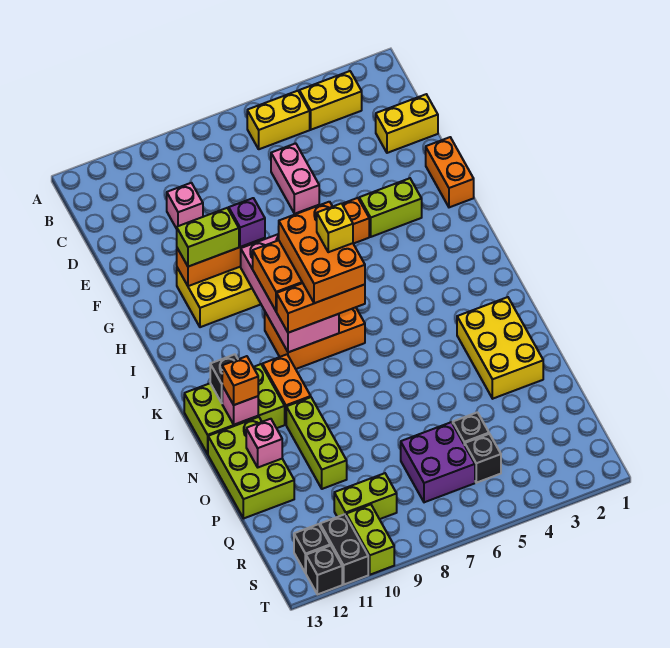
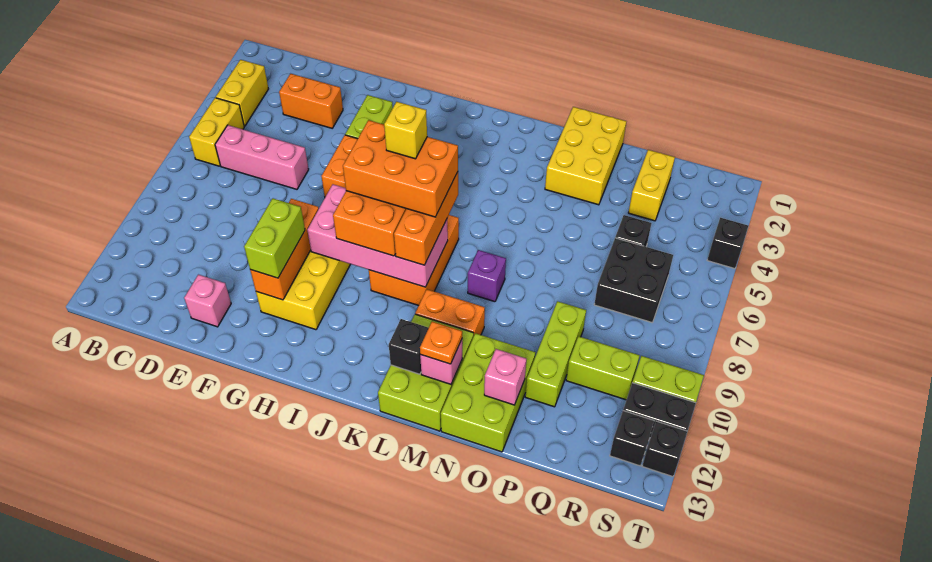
yellow brick D1:D2 level 1 -> yellow brick Q2:Q3 level 1
pink brick D6:E6 level 1 -> pink brick C6:E6 level 1
pink brick D10 level 1 -> pink brick E12 level 1
orange brick F1:G1 level 1 -> orange brick D3:E3 level 1
purple brick G9 level 3 -> purple brick M8 level 1
yellow brick M2:O3 level 1 -> yellow brick N1:O3 level 1
orange brick M12 level 3 -> orange plate M12 level 3
lime brick N10:P10 level 1 -> lime brick P9:P11 level 1
lime brick N12:P13 level 1 -> lime brick N11:O13 level 1
purple brick Q6:R7 level 1 -> black brick Q6:R7 level 1
black brick R5 level 1 -> black brick T4 level 1
lime brick R9:R10 level 1 -> lime brick Q10:R10 level 1

